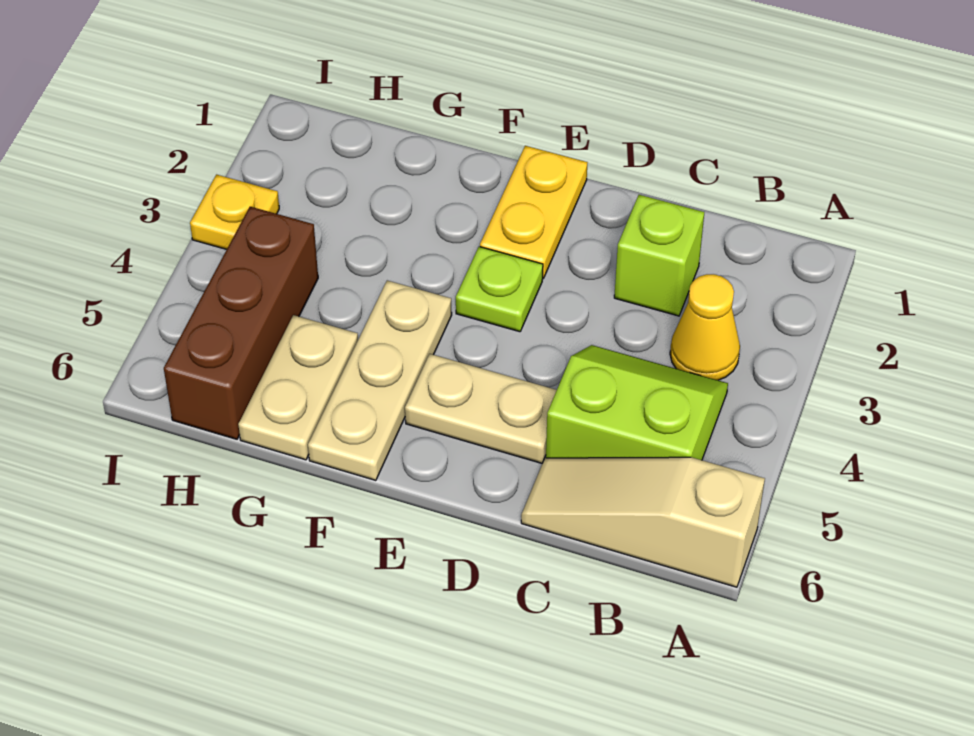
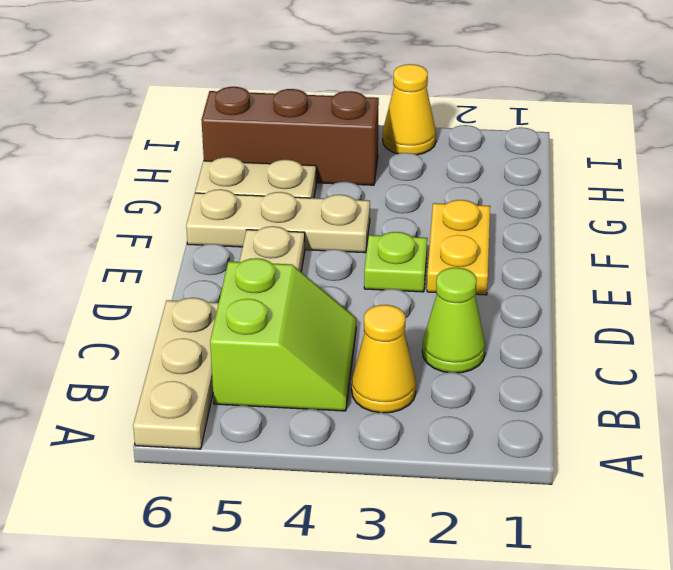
tan slope A6:C6 level 1 top A -> tan plate A6:C6 level 1
lime brick C2 level 1 -> lime cone C2 level 1
yellow plate E1:E2 level 1 -> yellow plate E2:F2 level 1
yellow plate I3 level 1 -> yellow cone I3 level 1

